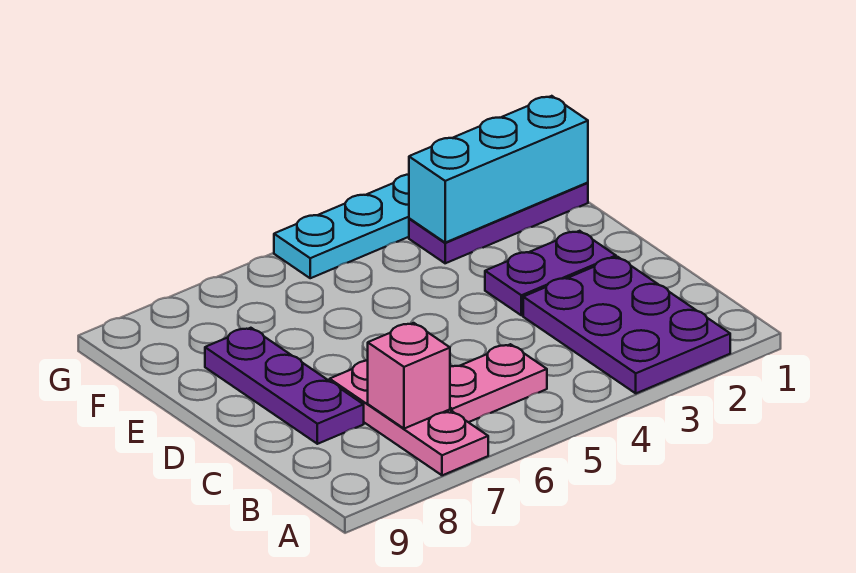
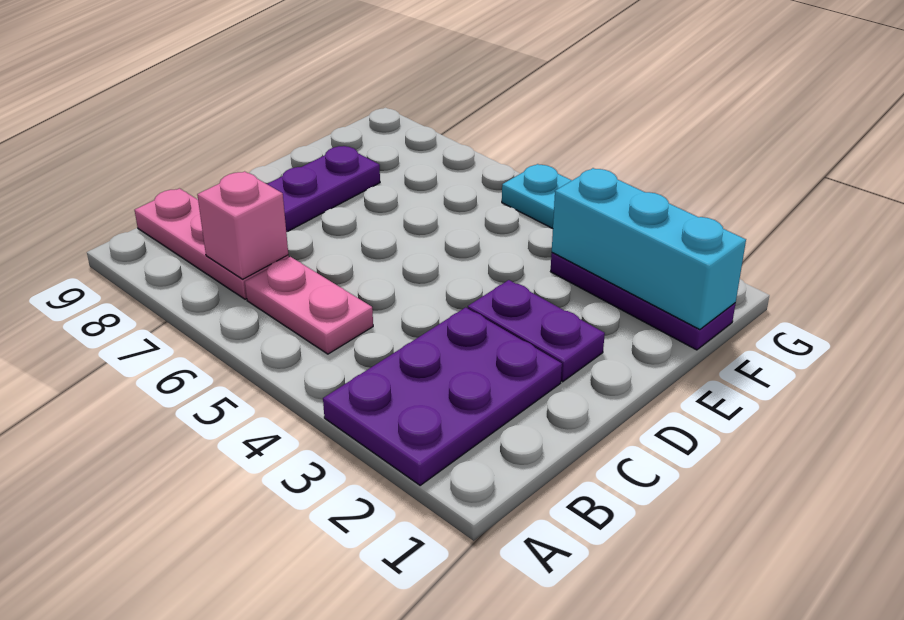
pink plate A7:C7 level 1 -> pink plate B7:B9 level 1

